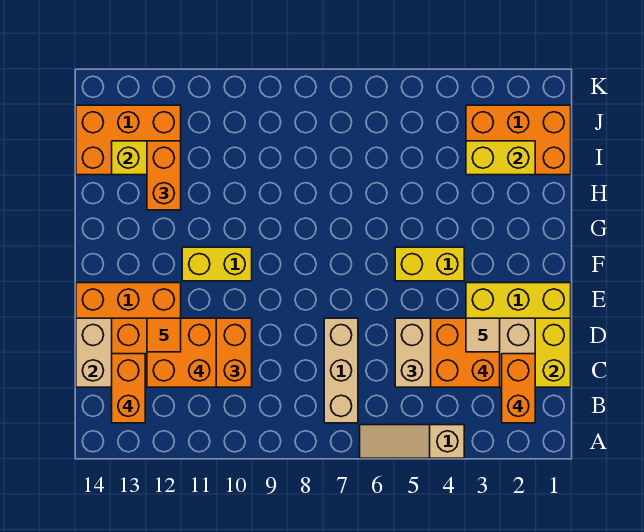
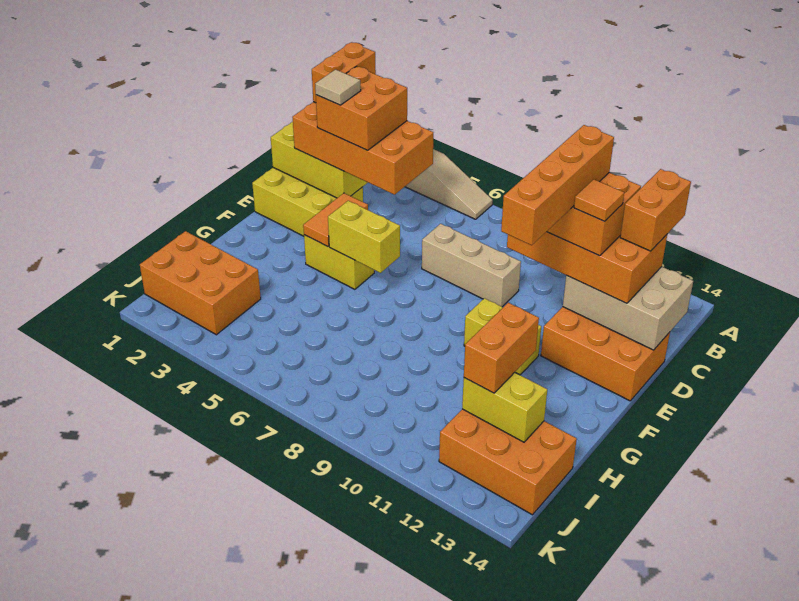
tan brick B7:D7 level 1 -> tan brick D7:D9 level 1
tan brick C2:D5 level 3 -> orange brick C2:D5 level 3
none -> orange brick C11:F11 level 5
none -> orange tile E4:F4 level 2
yellow brick I2:I3 level 2 -> yellow brick F5:F6 level 2

